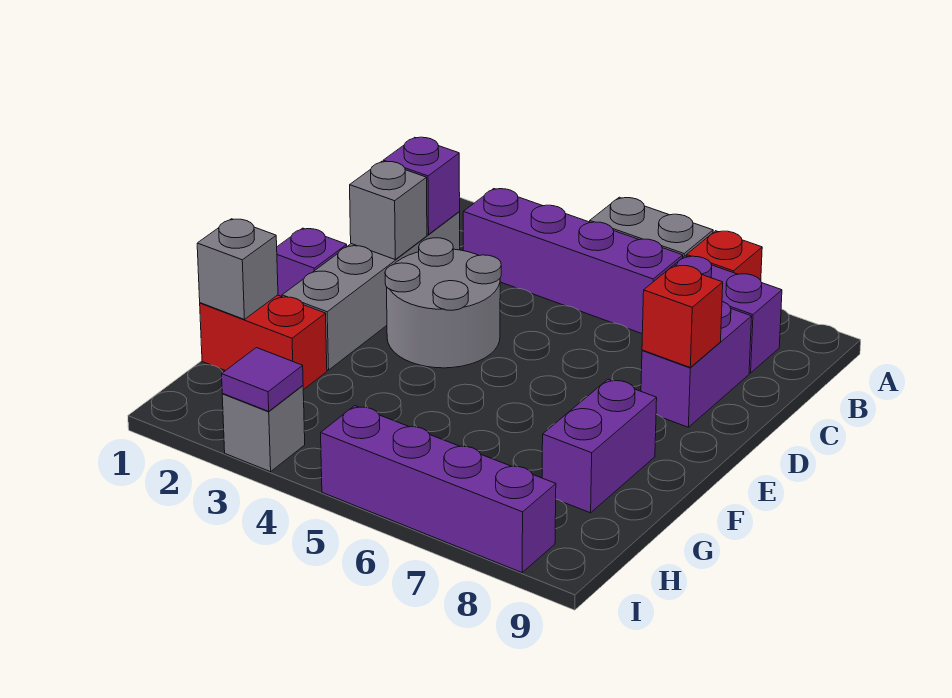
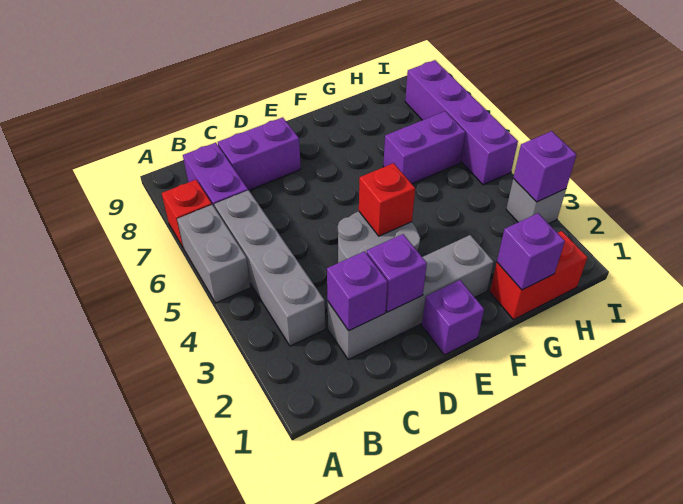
purple brick B3:B6 level 1 -> grey brick B3:B6 level 1
grey brick D2 level 2 -> purple brick D2 level 2
red brick D8 level 2 -> red brick E4 level 2
purple brick F8:G8 level 1 -> purple brick G6:H6 level 1
red brick G1:G2 level 1 -> red brick G1:H1 level 1
grey brick G1 level 2 -> purple brick G1 level 2
purple tile I3 level 2 -> purple brick I3 level 2

